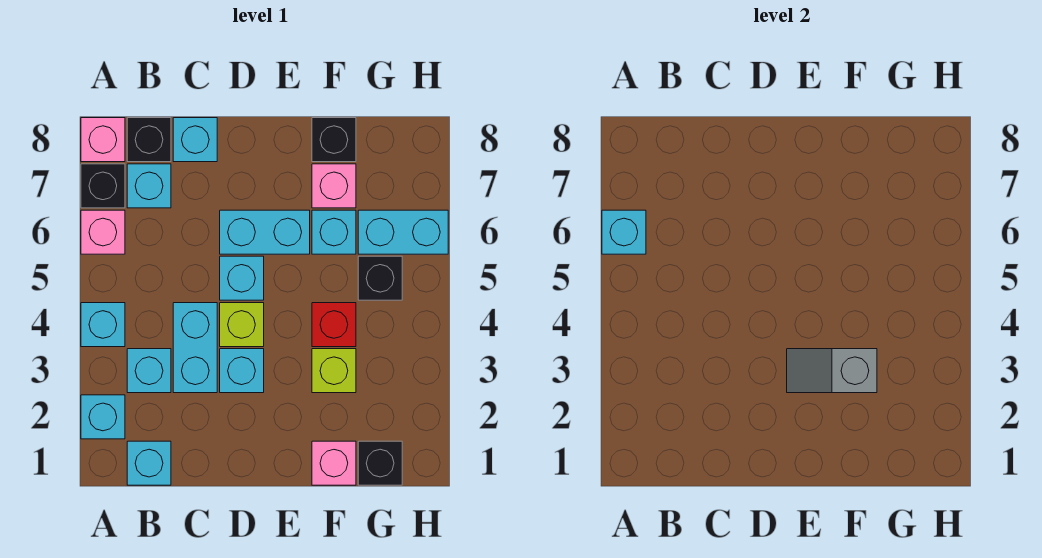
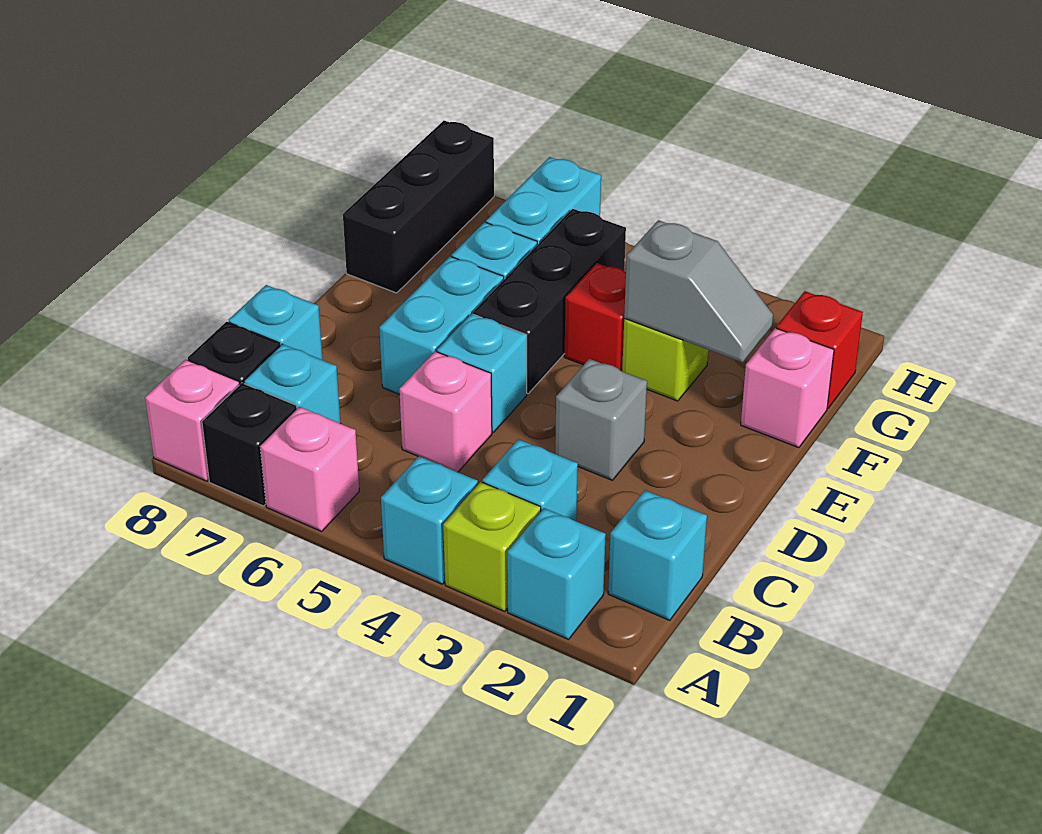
cyan brick A6 level 2 -> none
cyan brick C3:C4 level 1 -> none
cyan brick D3 level 1 -> grey brick D3 level 1
lime brick D4 level 1 -> lime brick A3 level 1
grey slope E3:F3 level 2 top F -> grey slope F2:F3 level 2 top 3
pink brick F7 level 1 -> pink brick C5 level 1
black brick F8 level 1 -> black brick F8:H8 level 1
black brick G1 level 1 -> red brick G1 level 1
black brick G5 level 1 -> black brick E5:G5 level 1

